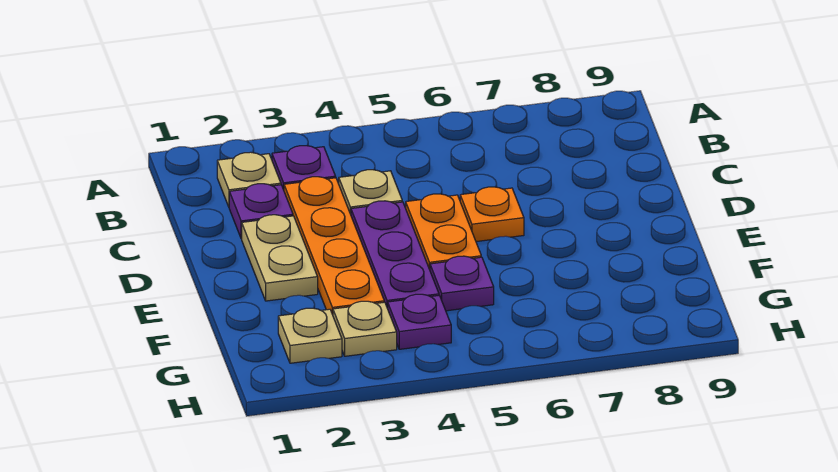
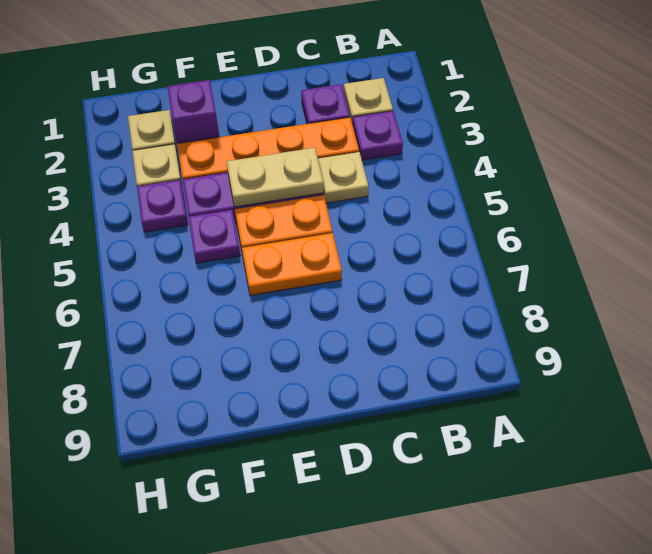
tan plate D2:E2 level 1 -> tan plate D4:E4 level 2
orange plate D6 level 1 -> orange plate D6:E6 level 1
none -> purple brick F2 level 1

